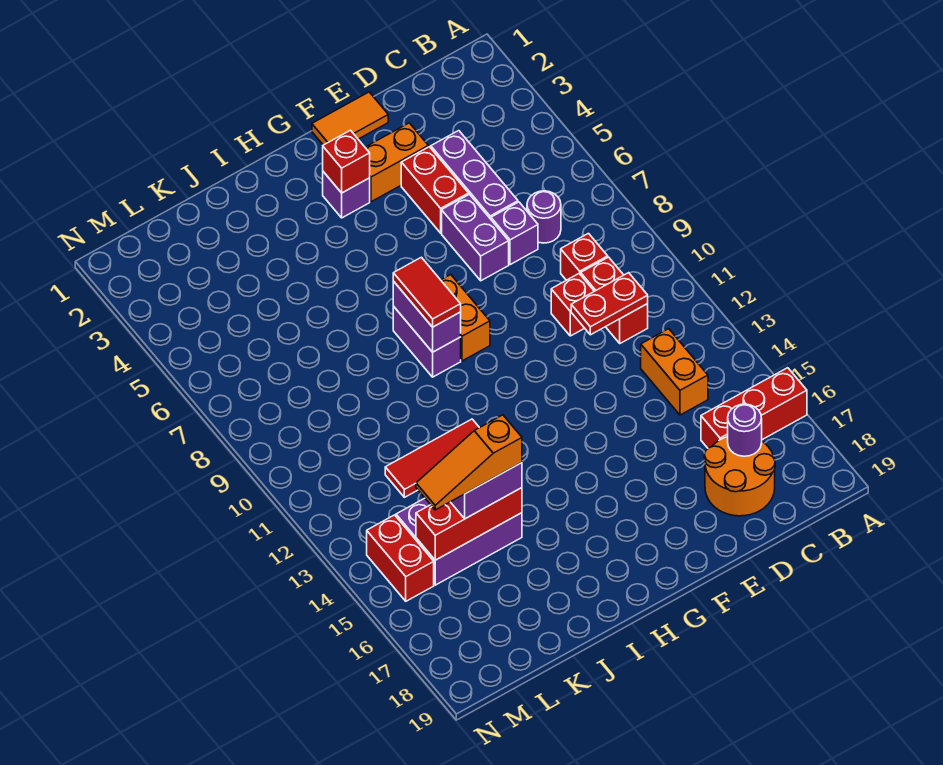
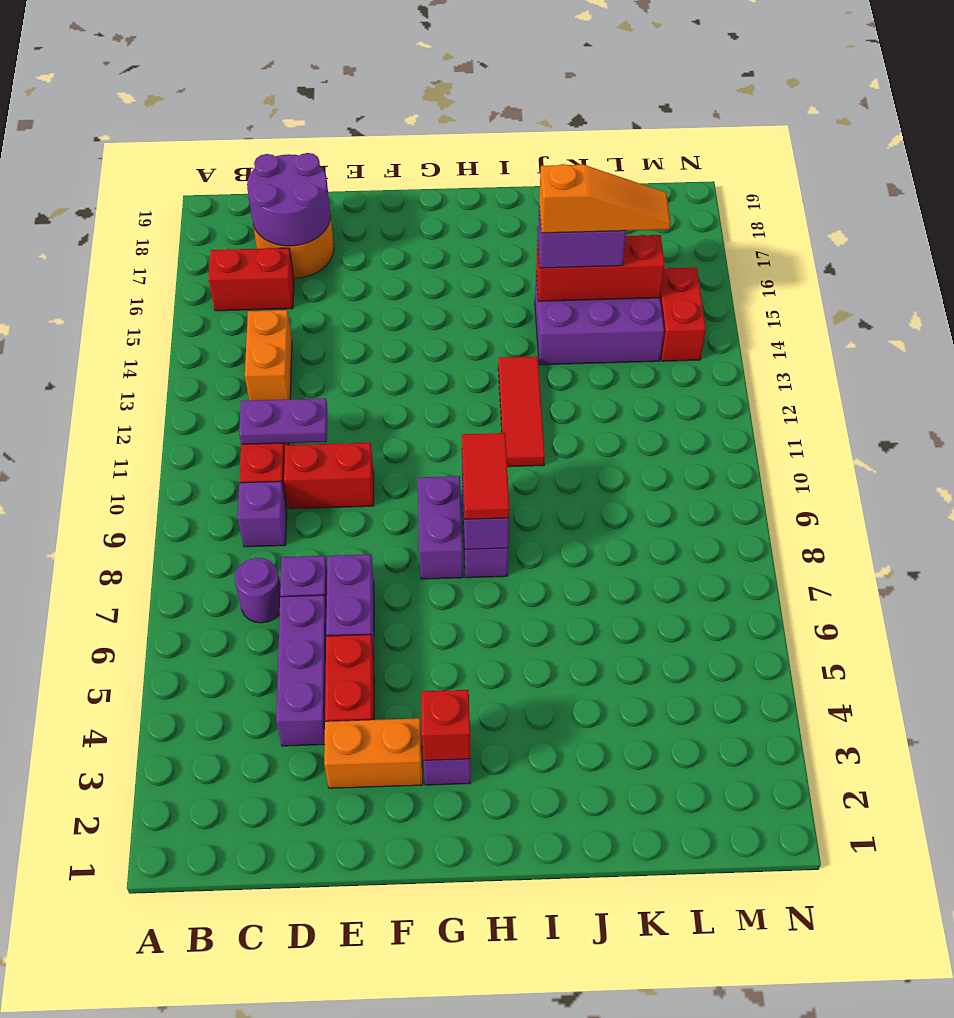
red brick A16:C16 level 1 -> red brick B16:C16 level 1
red brick C9 level 1 -> purple brick C9 level 1
red plate C11:D11 level 2 -> purple plate C11:D11 level 2
purple round brick C17 level 2 -> purple round brick C17:D18 level 2
red brick D10 level 1 -> red brick D10:E10 level 1
orange tile E1:F1 level 1 -> none
orange brick G8:G9 level 1 -> purple brick G8:G9 level 1
red tile I12:K12 level 1 -> red tile I11:I13 level 1

